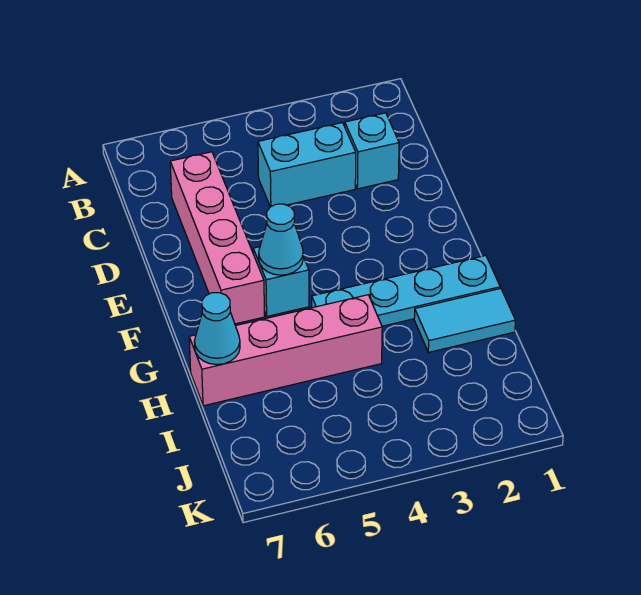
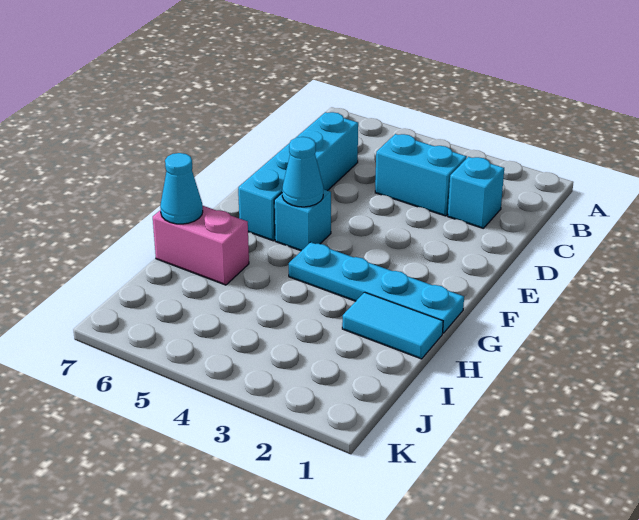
pink brick C6:F6 level 1 -> cyan brick C6:F6 level 1
pink brick H4:H7 level 1 -> pink brick H6:H7 level 1

